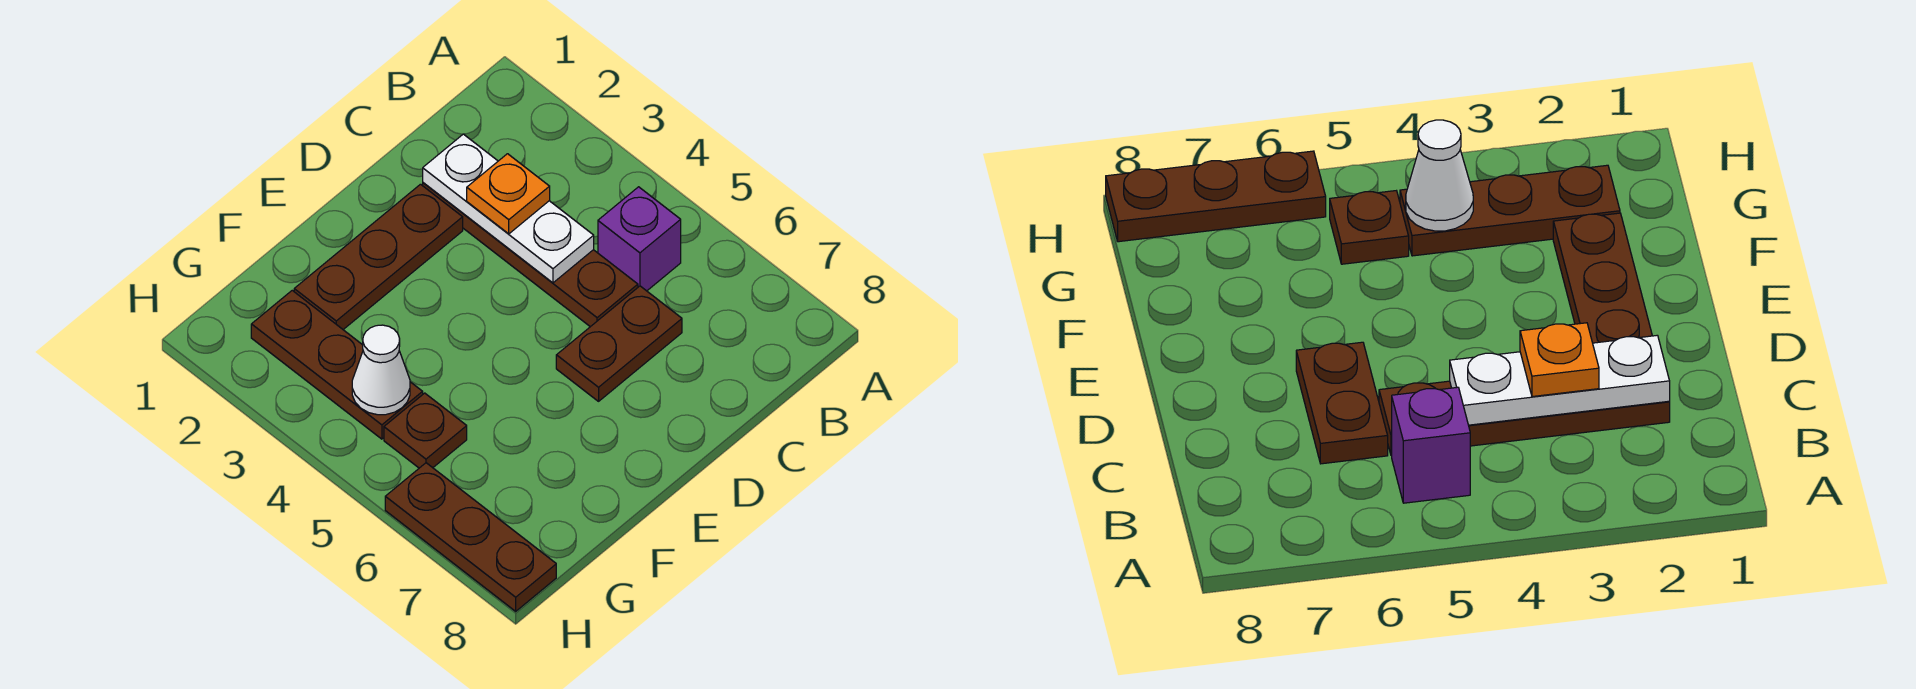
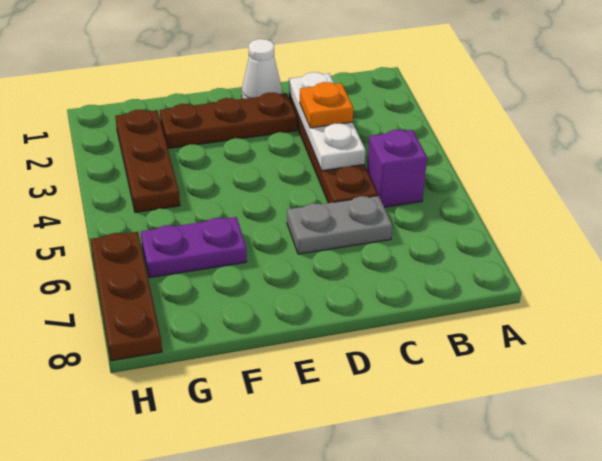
brown plate C6:D6 level 1 -> grey plate C6:D6 level 1
none -> purple plate F6:G6 level 1
white cone G4 level 2 -> white cone D1 level 1
brown plate G5 level 1 -> none

